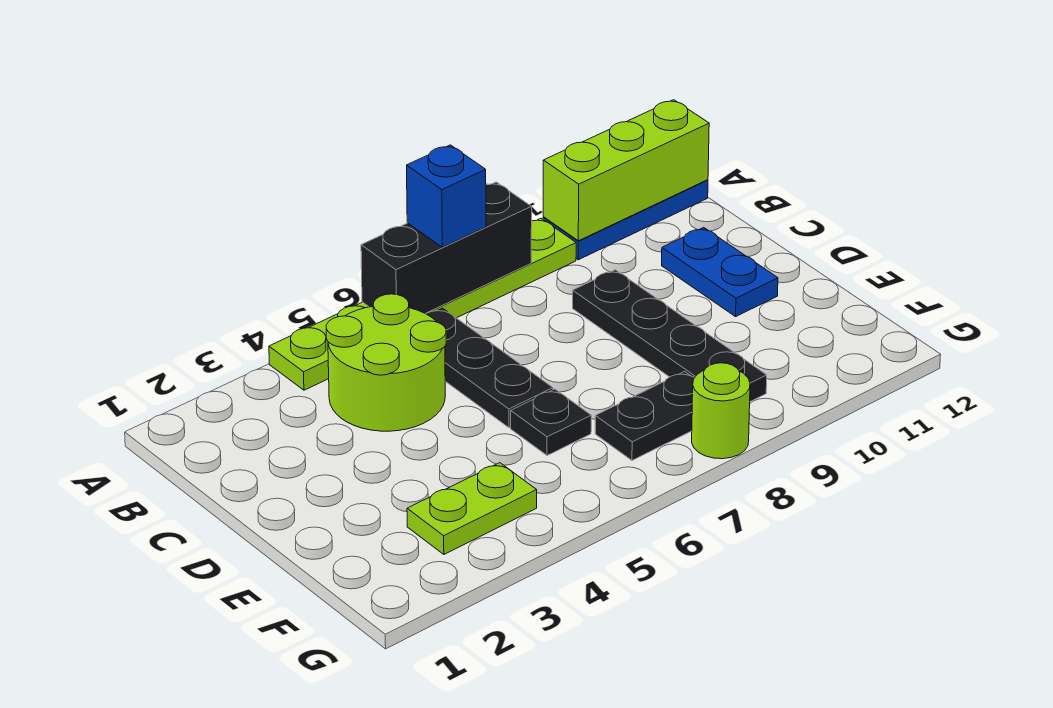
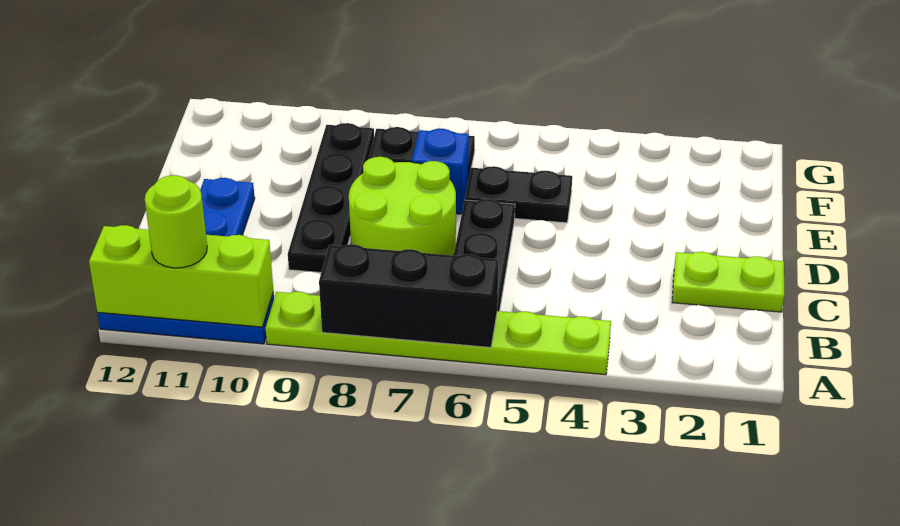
blue brick A7 level 3 -> blue brick E7 level 1
lime round brick B4:C5 level 1 -> lime round brick C7:D8 level 1
black plate E6 level 1 -> black plate E5:E6 level 1
lime plate F3:F4 level 1 -> lime plate C1:C2 level 1
lime round brick G8 level 1 -> lime round brick A11 level 3

